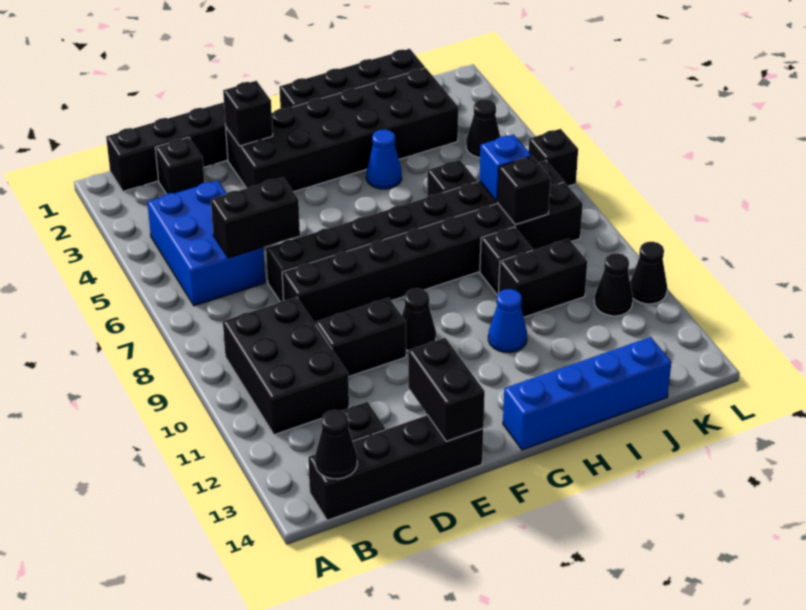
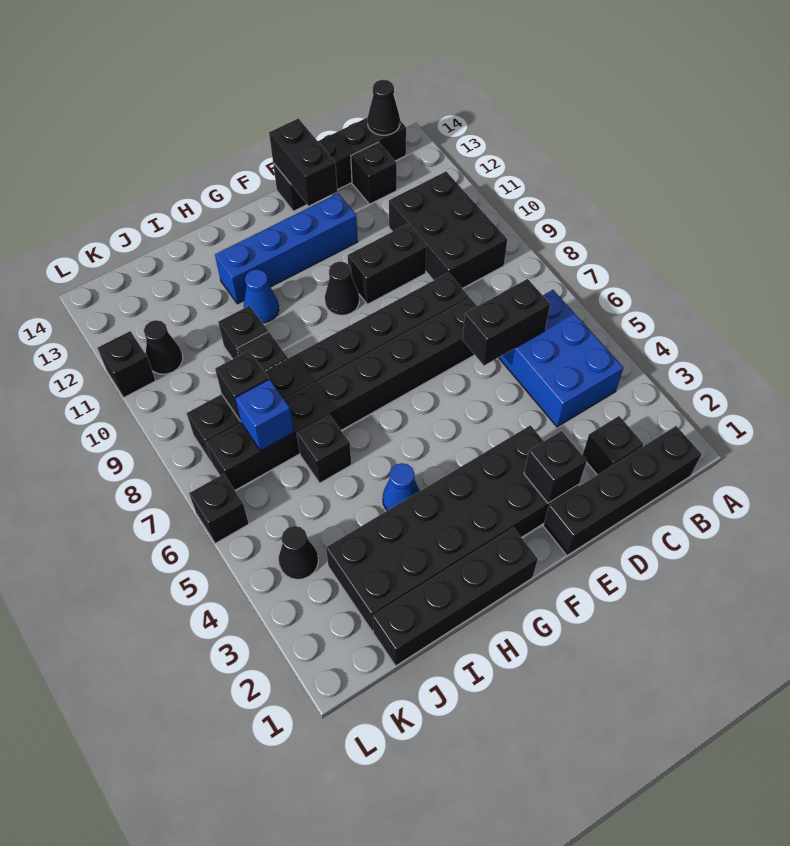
blue brick G14:J14 level 1 -> blue brick E12:H12 level 1
black brick I10:J10 level 1 -> black brick I10 level 1
black cone L11 level 1 -> black brick L11 level 1

